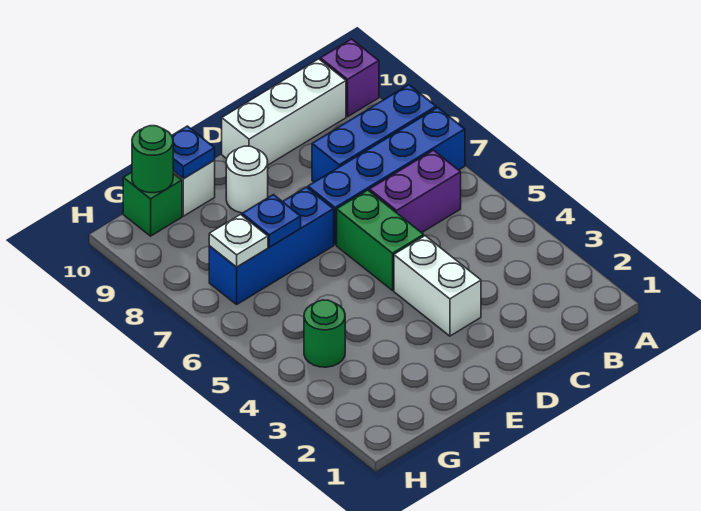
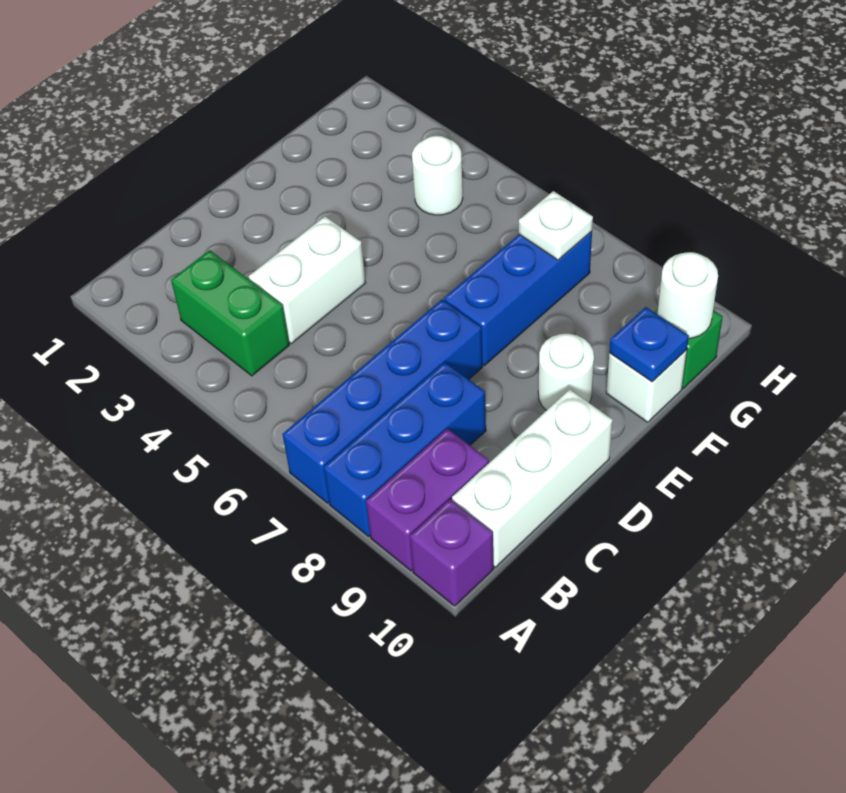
purple brick B6:C6 level 1 -> purple brick A9:B9 level 1
white brick D3:D4 level 1 -> white brick C4:D4 level 1
green brick D5:D6 level 1 -> green brick B3:B4 level 1
blue plate F7 level 2 -> none
green round brick G4 level 1 -> white round brick G4 level 1
green round brick G10 level 2 -> white round brick G10 level 2

